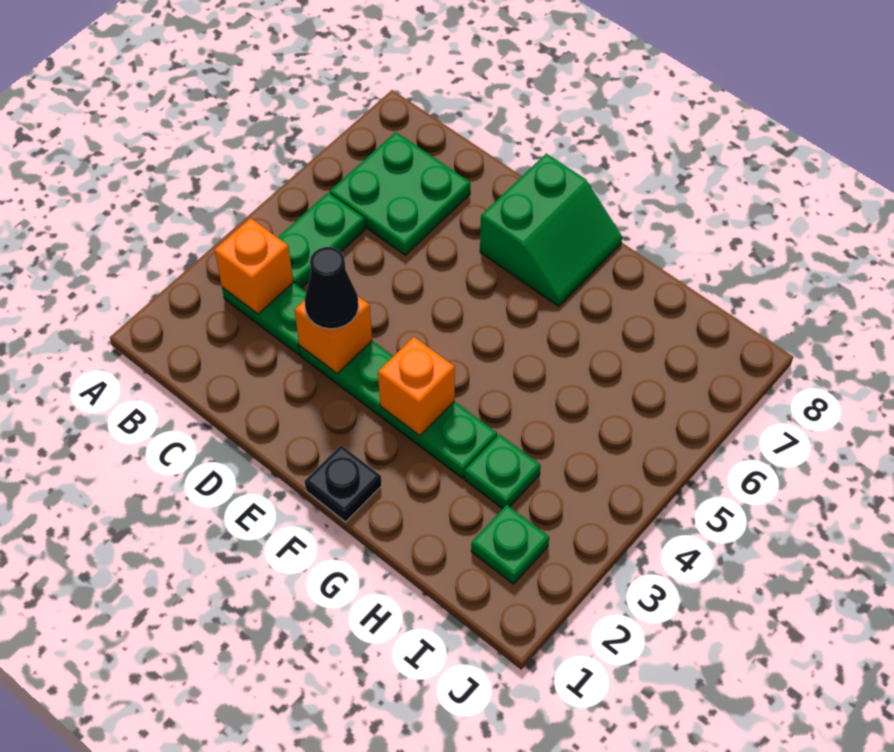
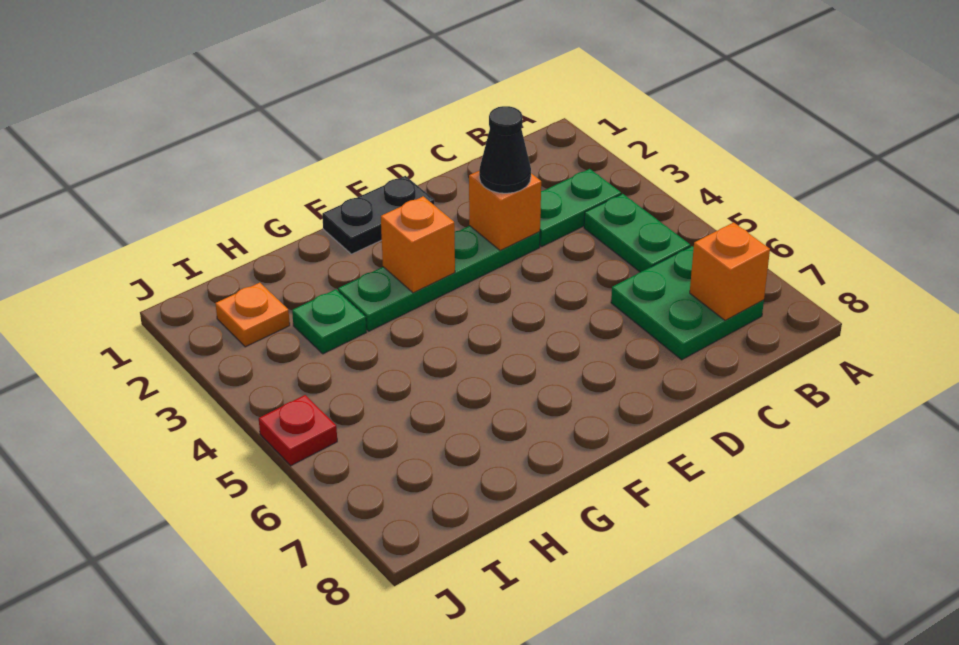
orange brick B3 level 2 -> orange brick B7 level 2
green slope E7:F8 level 1 top E -> none
black plate F1 level 1 -> black plate E1:F1 level 1
green plate I2 level 1 -> orange plate I2 level 1
none -> red plate J5 level 1

